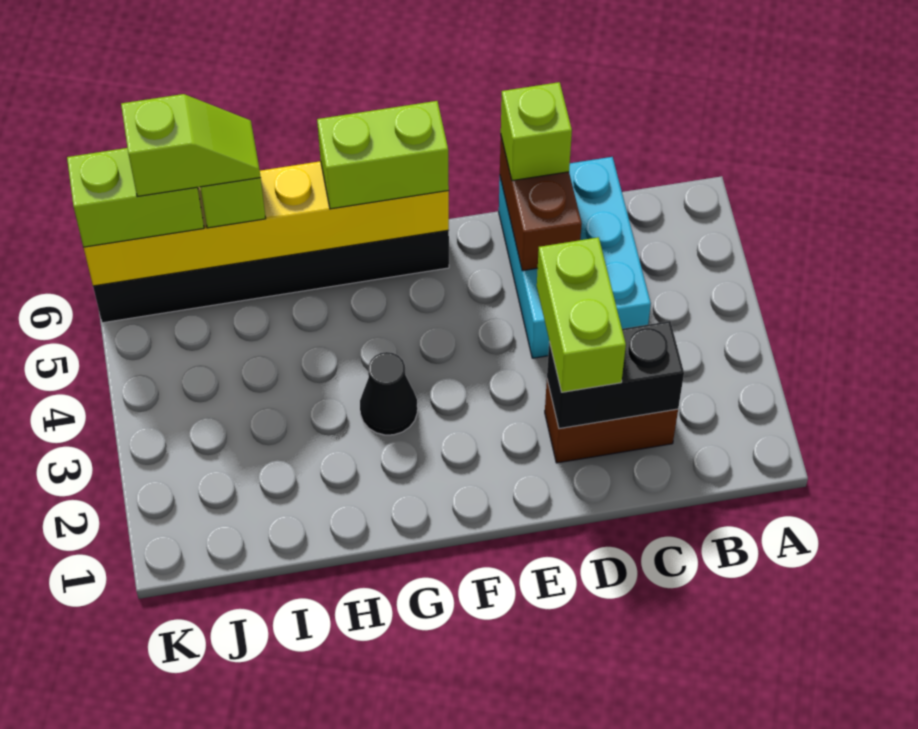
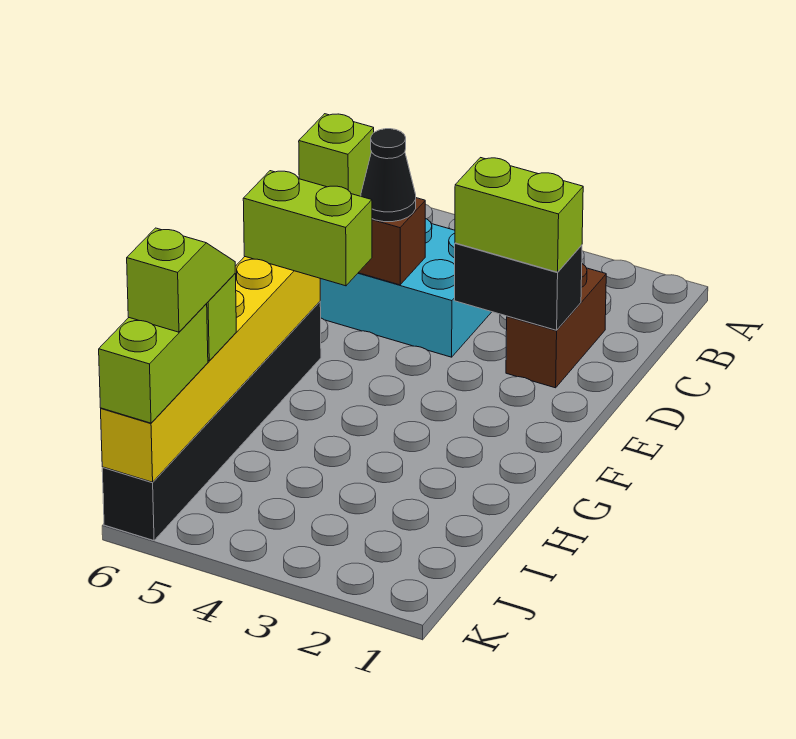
black brick C2:D2 level 2 -> black brick D2:D3 level 2
lime brick F6:G6 level 3 -> lime brick F5:F6 level 3
black cone G3 level 1 -> black cone D5 level 3

